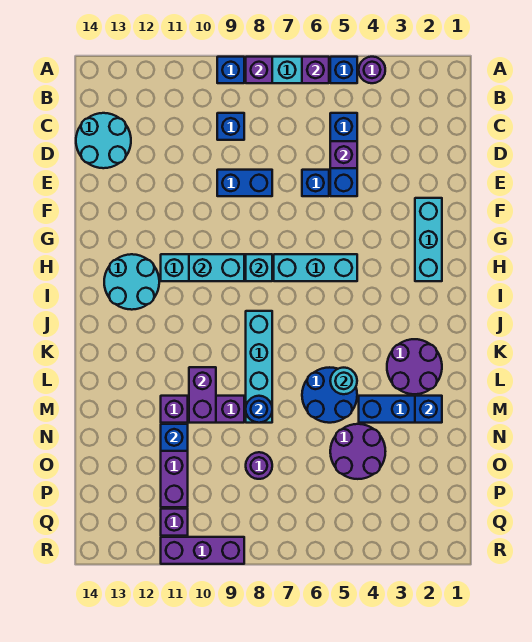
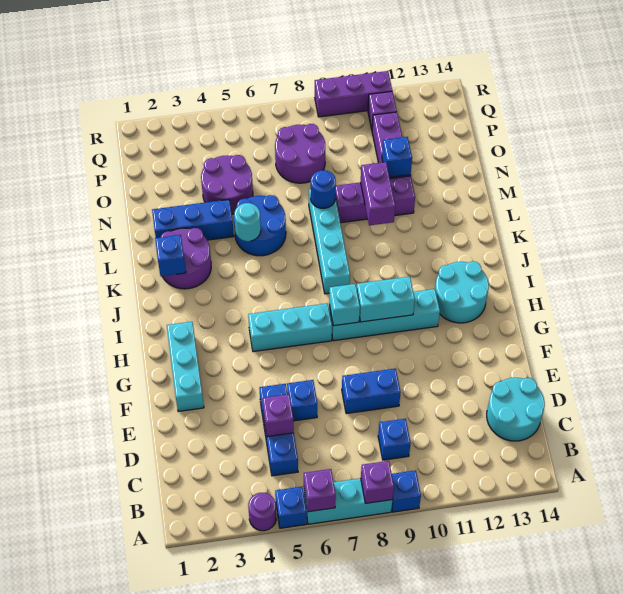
blue brick M2 level 2 -> blue brick K2 level 2
purple round brick O8 level 1 -> purple round brick O7:P8 level 1

